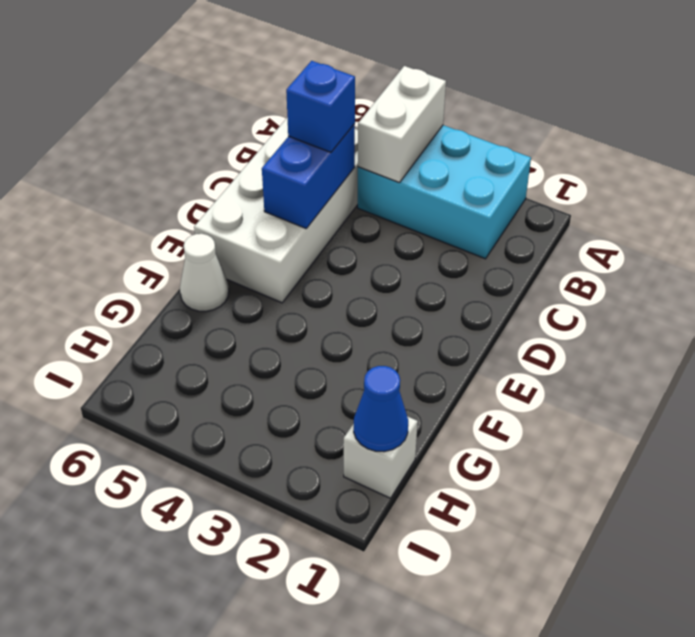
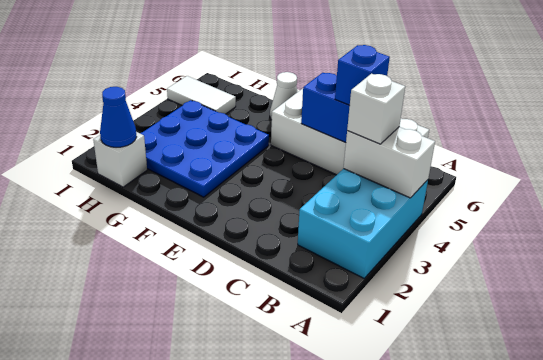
none -> white brick B4 level 3
none -> blue plate F2:H4 level 1
none -> white tile H5:I5 level 1

